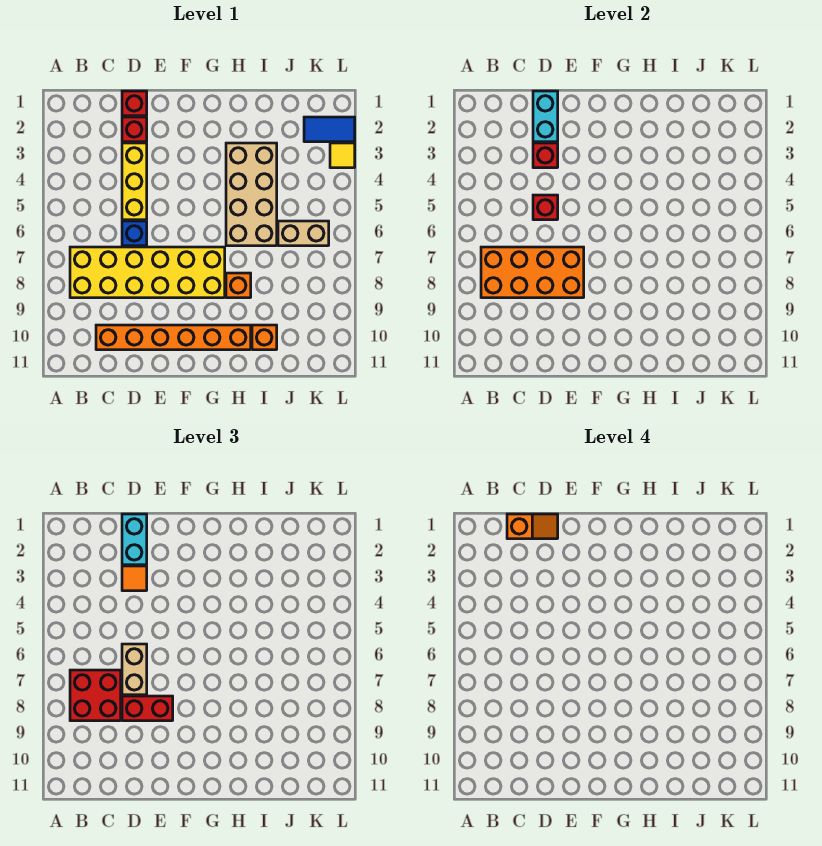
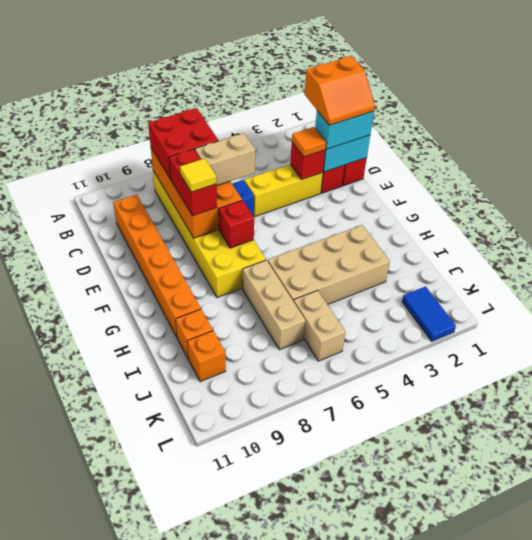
orange slope C1:D1 level 4 top C -> orange slope C1:D2 level 4 top C
red brick D5 level 2 -> red brick F7 level 2
none -> tan brick H7:J7 level 1
orange brick H8 level 1 -> orange brick J10 level 1
yellow tile L3 level 1 -> yellow tile E8 level 4

